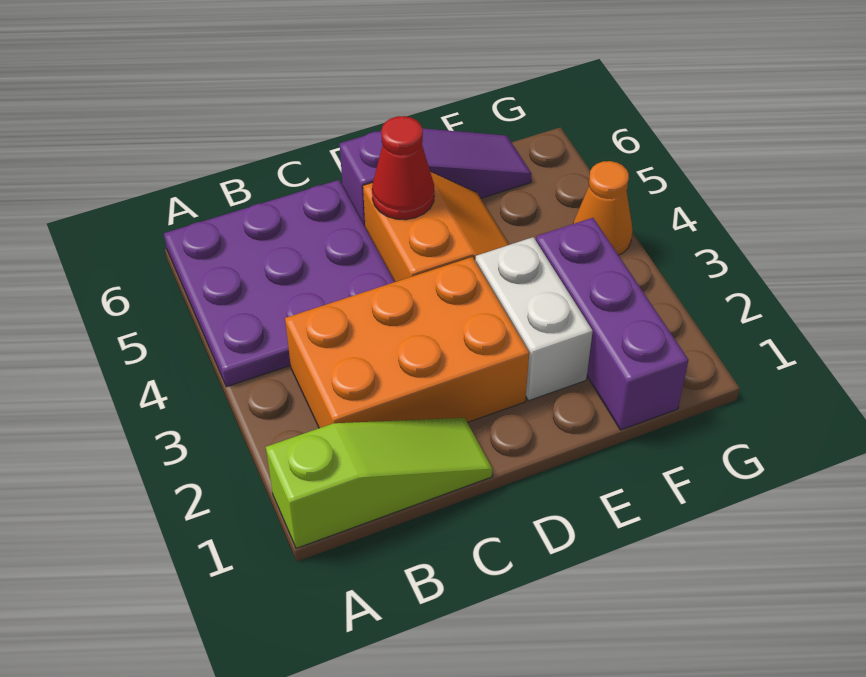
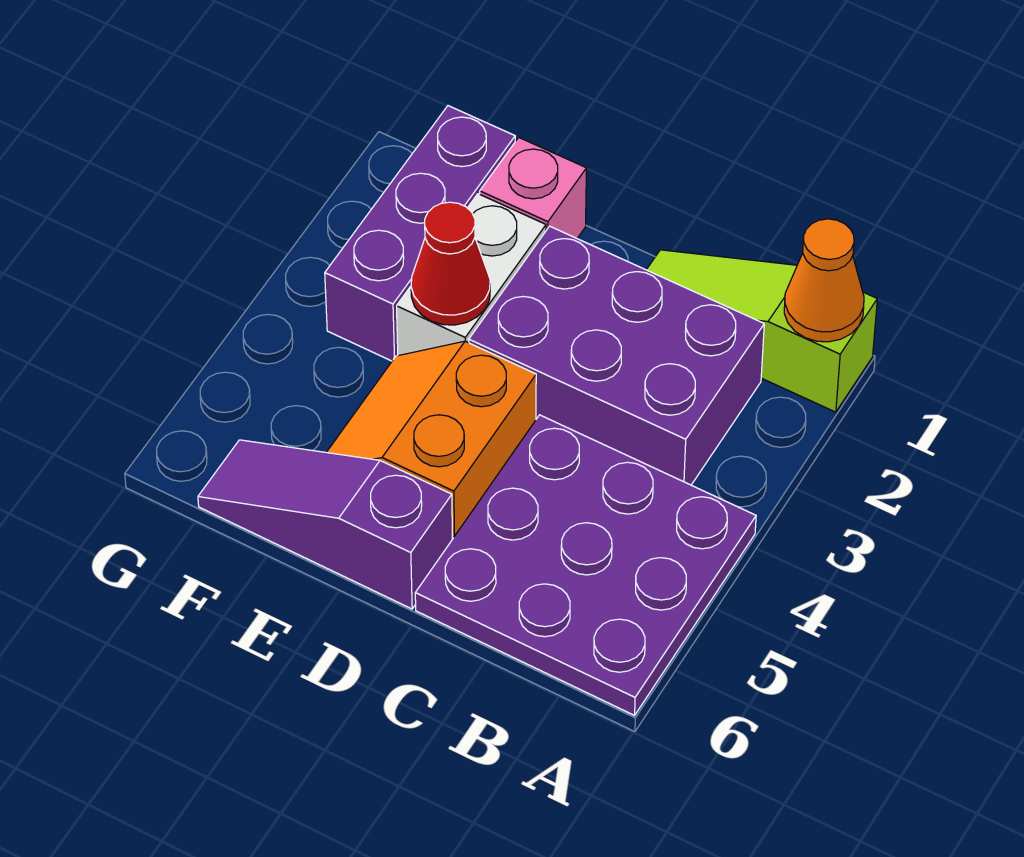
orange brick B2:D3 level 1 -> purple brick B2:D3 level 1
red cone D5 level 2 -> red cone E3 level 2
none -> pink brick E1 level 1
orange cone G4 level 1 -> orange cone A1 level 2

